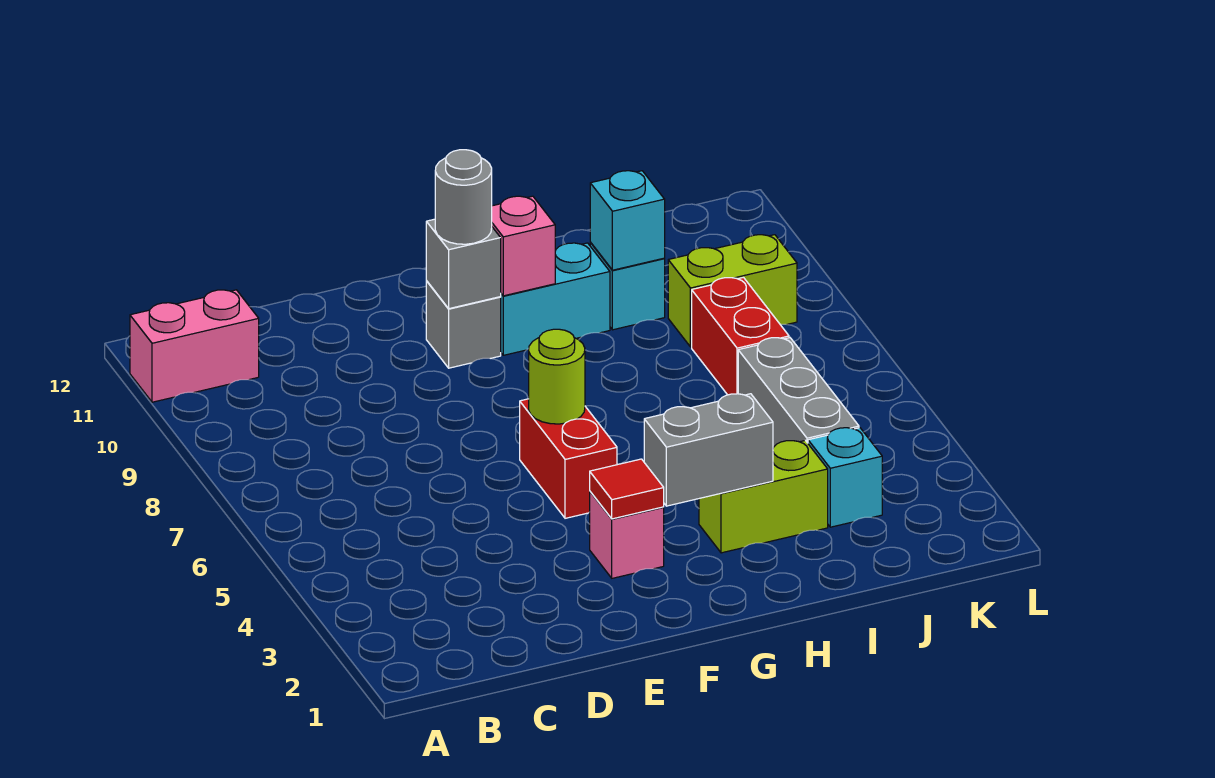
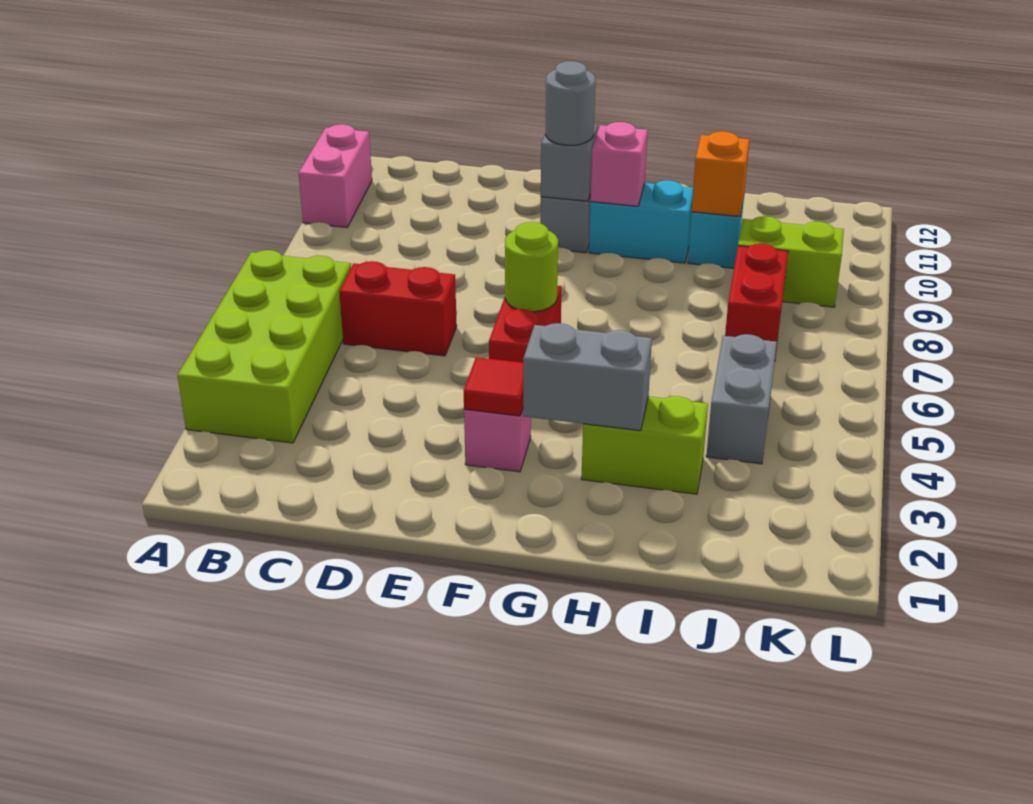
none -> lime brick A3:B6 level 1
pink brick A11:B11 level 1 -> pink brick A10:A11 level 1
none -> red brick C6:D6 level 1
cyan brick I10 level 2 -> orange brick I10 level 2
cyan brick J3 level 1 -> none
grey brick J4:J6 level 1 -> grey brick J4:J5 level 1

